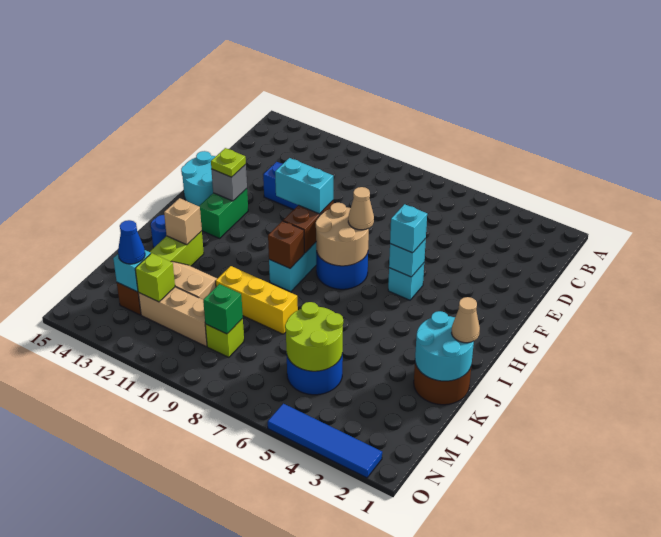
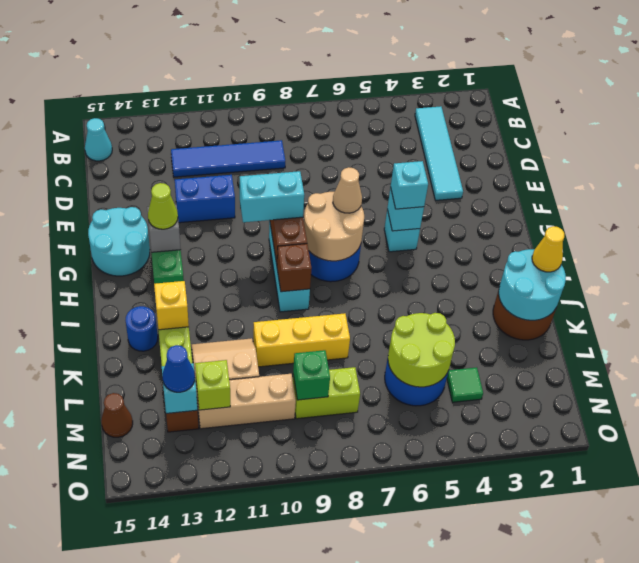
none -> cyan tile B3:E3 level 1
none -> cyan cone B15 level 1
lime plate G13 level 3 -> lime cone G13 level 3
tan cone J1 level 3 -> yellow cone J1 level 3
tan brick J13 level 2 -> yellow brick J13 level 2
none -> green tile M4 level 1
lime brick M9 level 1 -> lime brick M8:M9 level 1
none -> brown cone M15 level 1
blue tile O2:O5 level 1 -> blue tile C9:C12 level 1

